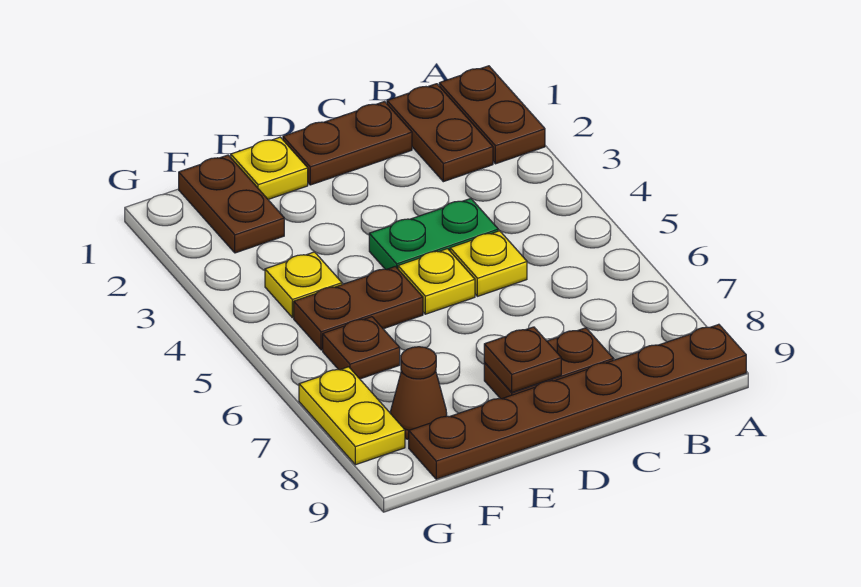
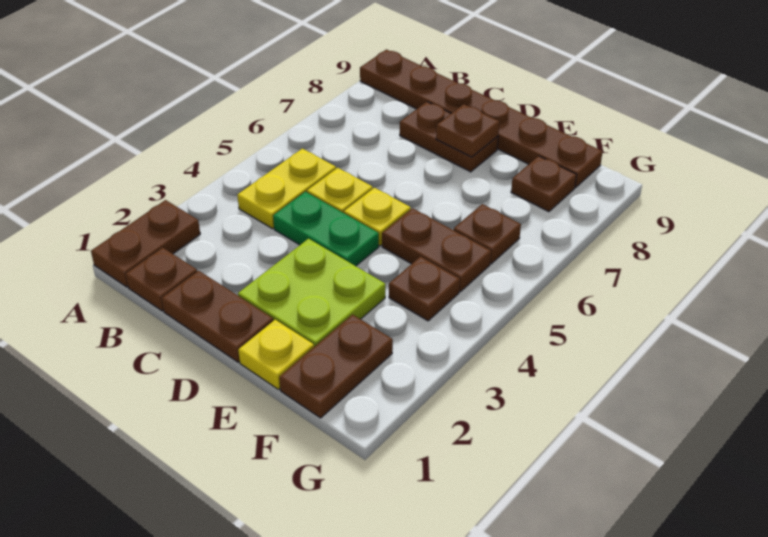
brown plate B1:B2 level 1 -> brown plate B1 level 1
none -> lime plate D2:E3 level 1
yellow plate F4 level 1 -> brown plate F4 level 1
brown cone F8 level 1 -> brown plate F8 level 1
yellow plate G7:G8 level 1 -> yellow plate B4:B5 level 1

